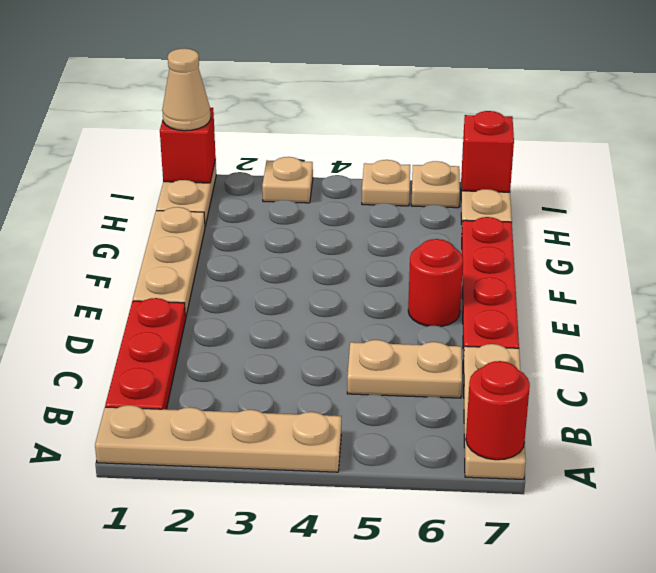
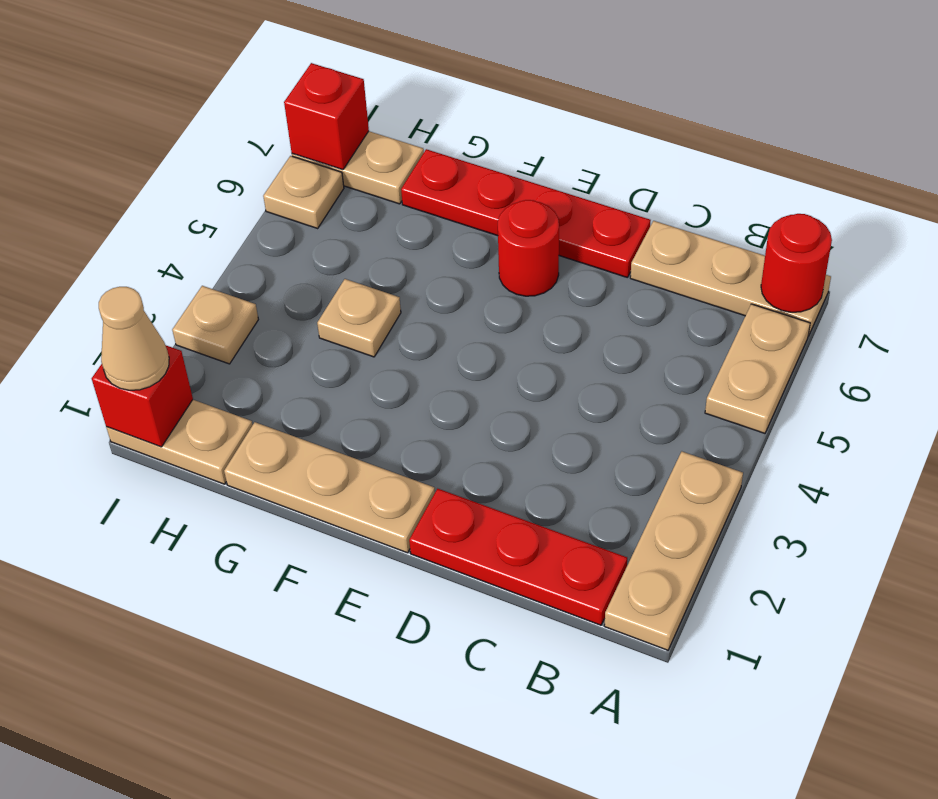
tan plate A1:A4 level 1 -> tan plate A1:A3 level 1
tan plate C5:C6 level 1 -> tan plate A5:A6 level 1
tan plate I5 level 1 -> tan plate G4 level 1

